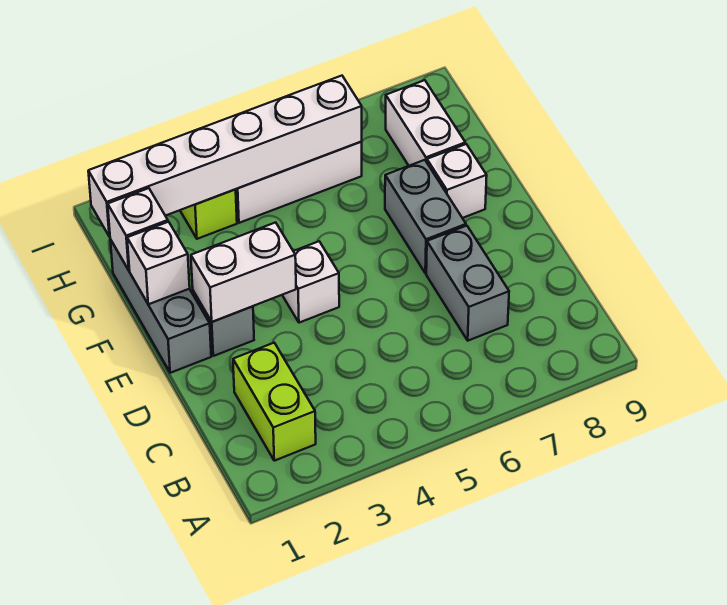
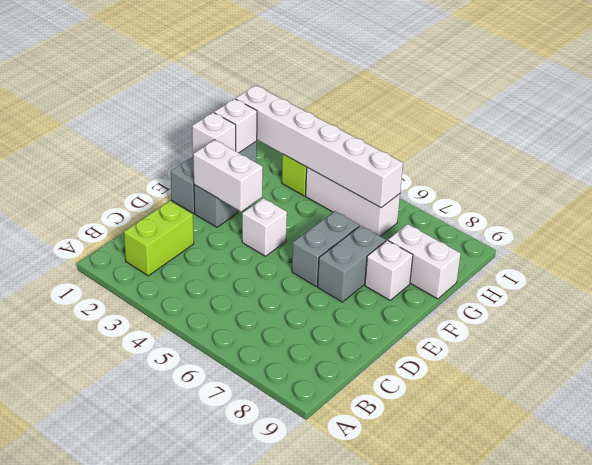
grey brick C7:D7 level 1 -> grey brick E6:F6 level 1
white brick G8:H8 level 1 -> white brick G8:G9 level 1

